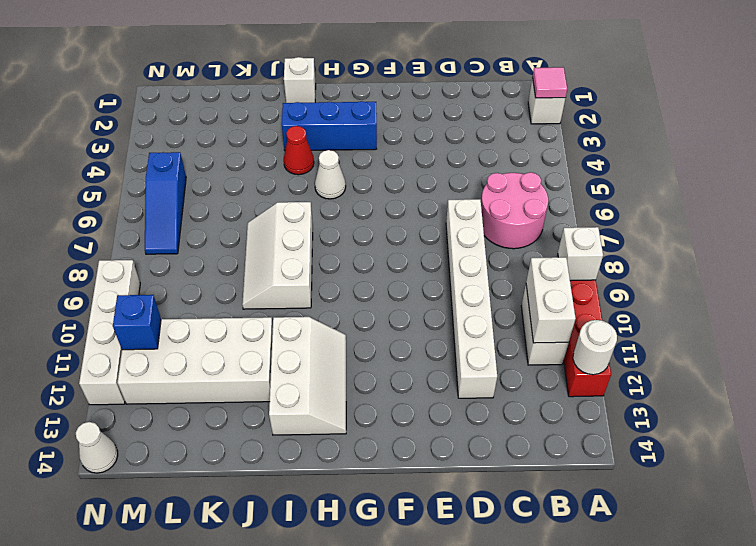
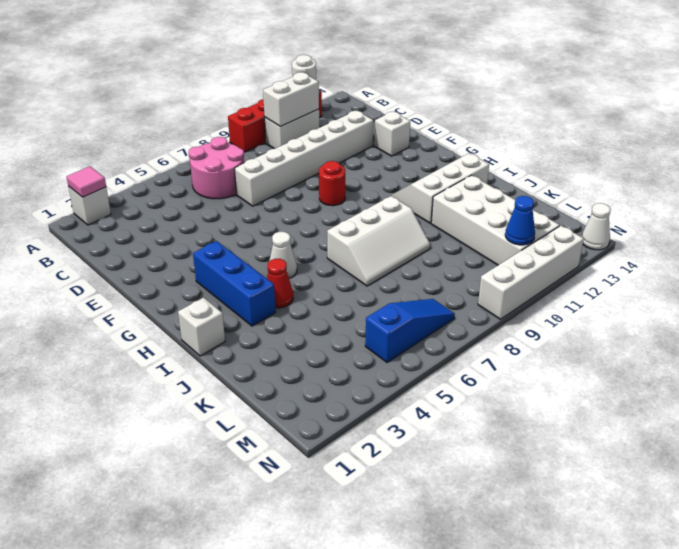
white brick A9 level 2 -> white brick E13 level 1
none -> red round brick F9 level 1
blue brick M11 level 2 -> blue cone M11 level 2

